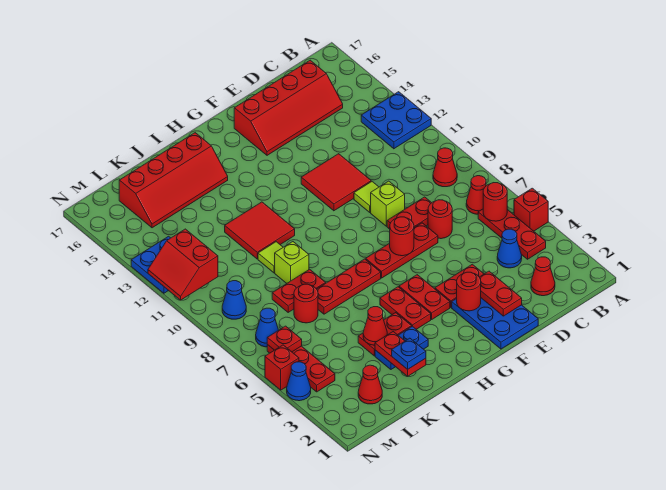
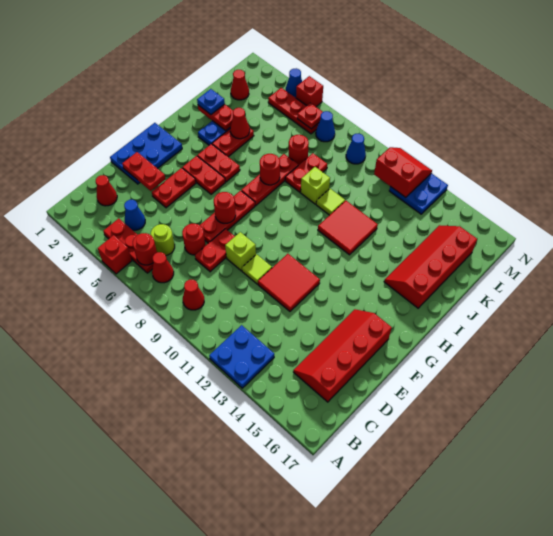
none -> lime round brick C6 level 1
blue plate E1:F3 level 1 -> blue plate E1:G2 level 1
red round brick F3 level 2 -> red round brick I7 level 2

